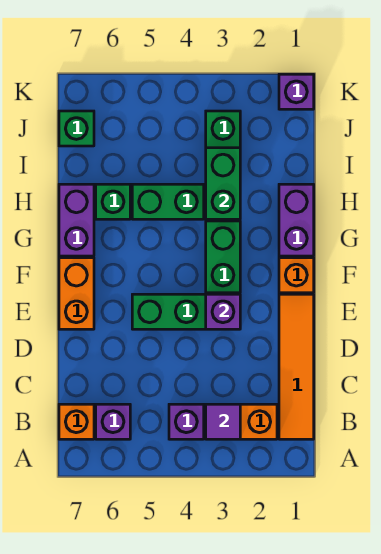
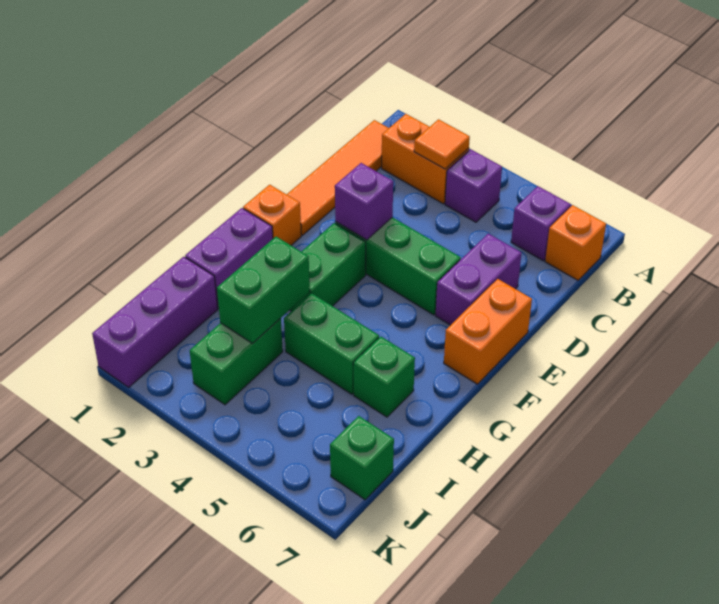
purple tile B3 level 2 -> orange tile B3 level 2
purple brick G7:H7 level 1 -> purple brick D6:E6 level 1
purple brick K1 level 1 -> purple brick I1:K1 level 1

